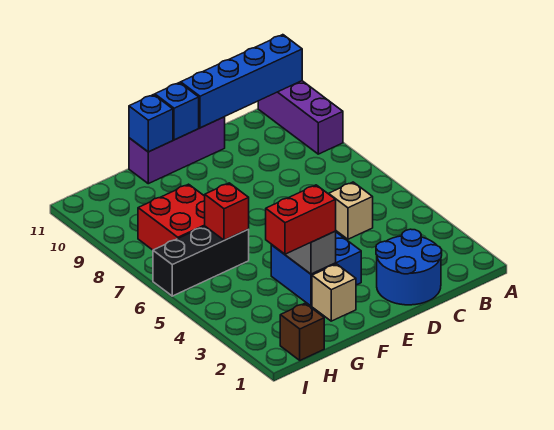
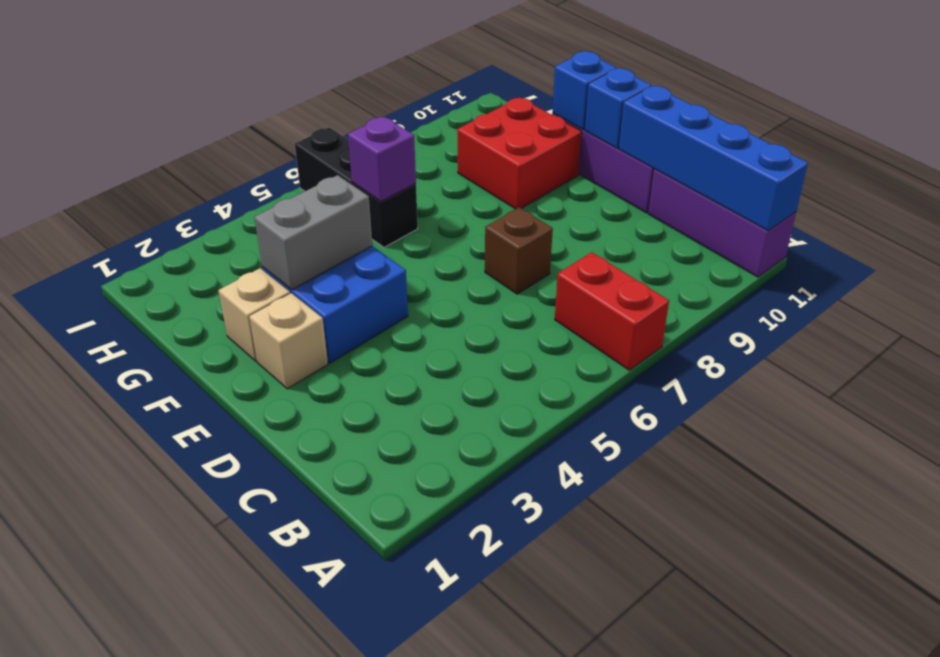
purple brick A9:A11 level 1 -> purple brick A11:C11 level 1
blue round brick C1:D2 level 1 -> none
tan brick C5 level 1 -> tan brick E2 level 1
red brick F3:G3 level 3 -> red brick A7:B7 level 1
red brick G6 level 2 -> purple brick G6 level 2
red brick G7:H8 level 1 -> red brick F9:G10 level 1
brown brick H1 level 1 -> brown brick D7 level 1

